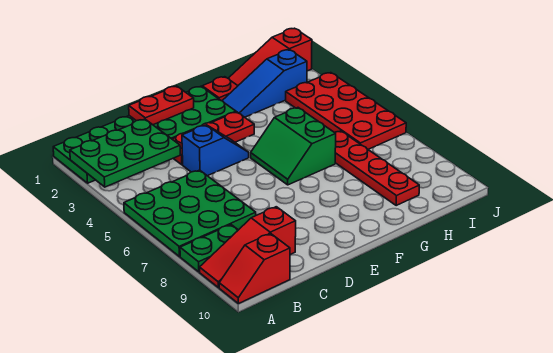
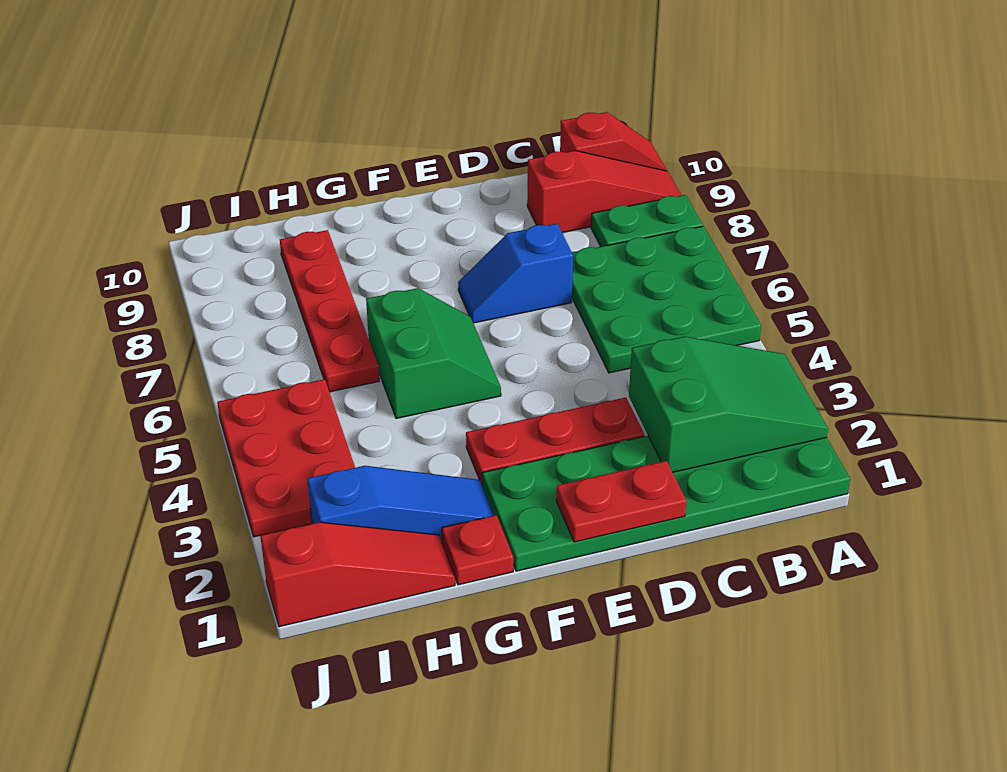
green plate A2:C3 level 2 -> green slope A2:C3 level 2 top C
blue slope D4:E4 level 1 top D -> blue slope D7:E7 level 1 top D
red plate I3:J6 level 1 -> red plate I3:J5 level 1

